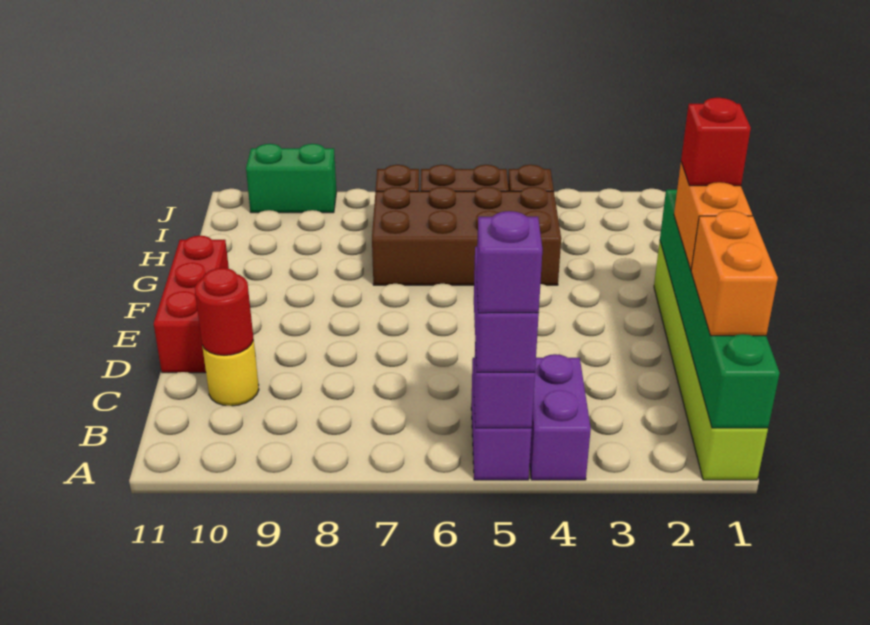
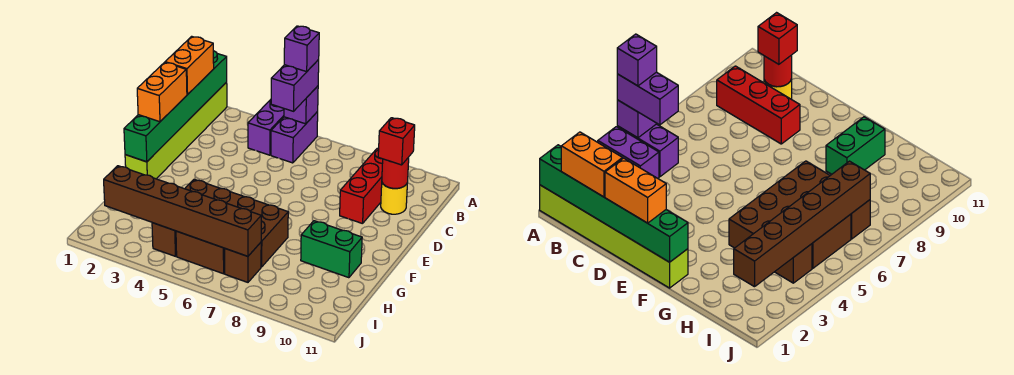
red brick D11:F11 level 1 -> red brick B9:D9 level 1
red brick E1 level 4 -> red brick C10 level 3
none -> brown brick I2:I7 level 2
green brick J9:J10 level 1 -> green brick G9:G10 level 1

